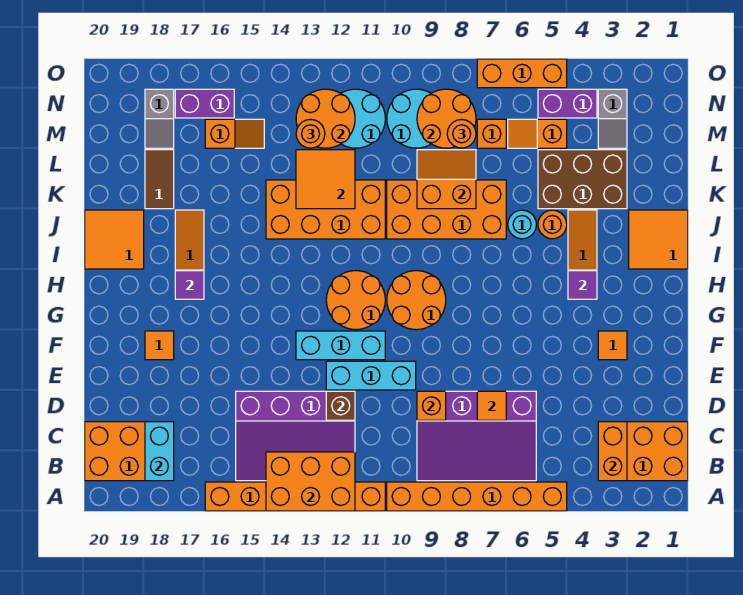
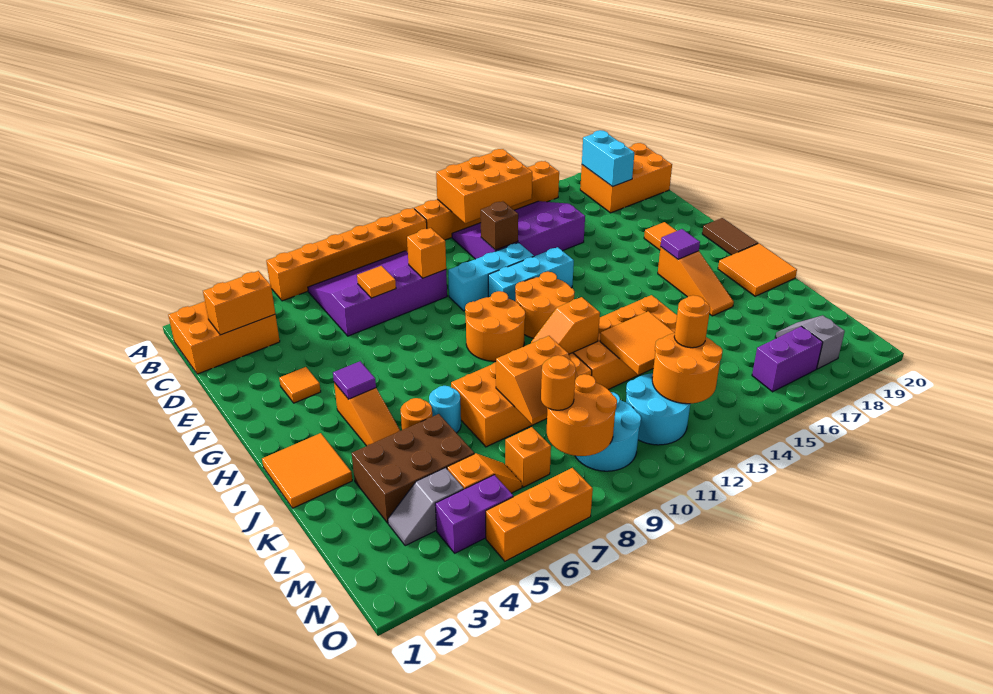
orange brick B3:C3 level 2 -> orange brick C2:C3 level 2
brown tile K18:L18 level 1 -> brown tile G20:H20 level 1
grey slope M3:N3 level 1 top N -> grey slope M3:M4 level 1 top 4
orange slope M15:M16 level 1 top 16 -> orange slope J10:J11 level 2 top 11

